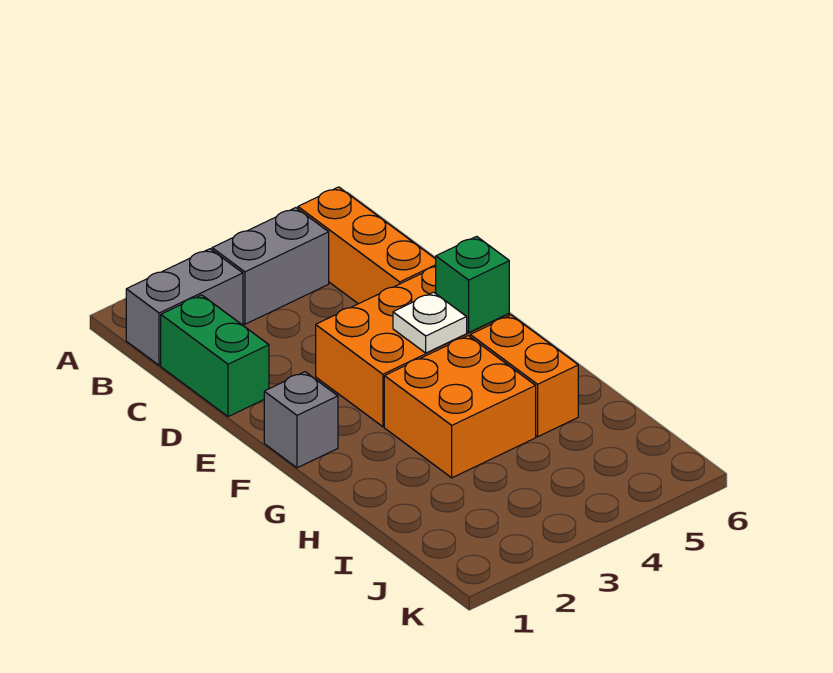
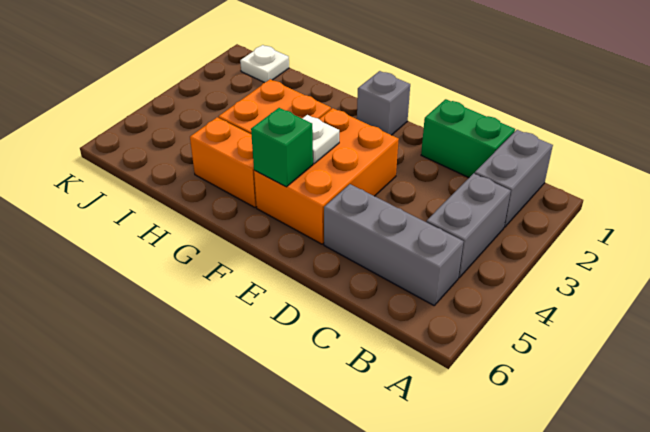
orange brick B5:D5 level 1 -> grey brick B5:D5 level 1
none -> white plate J1 level 1

